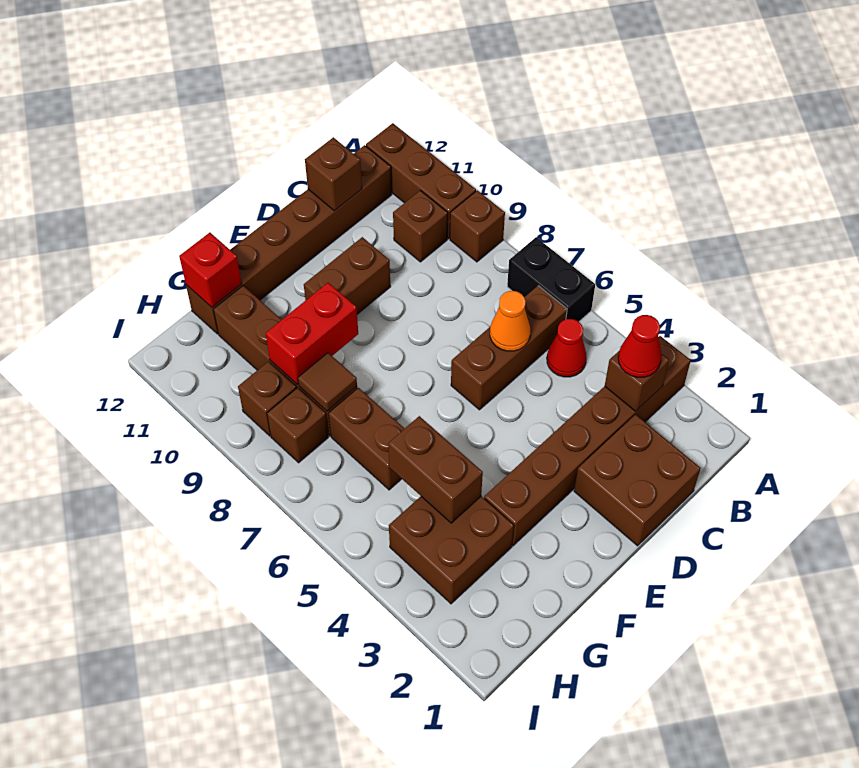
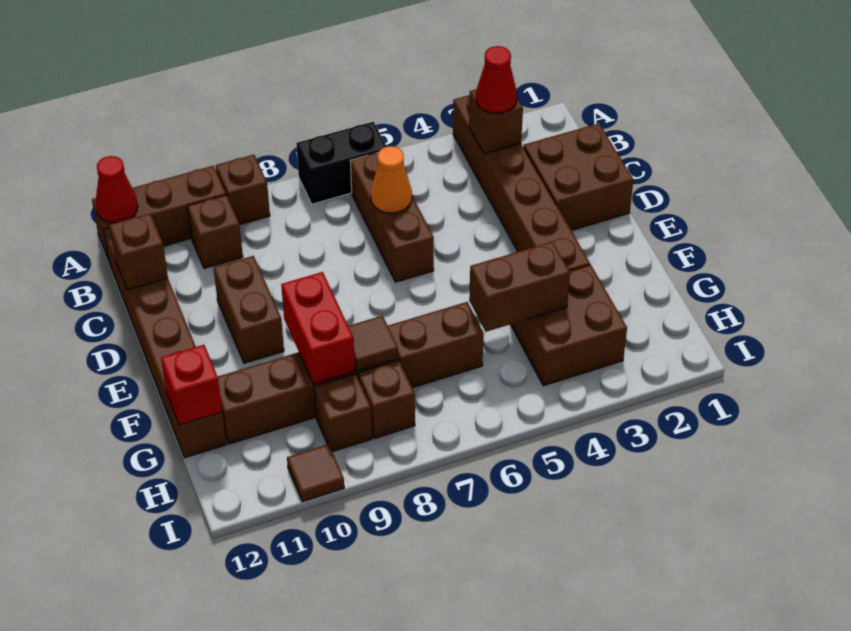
red cone B5 level 1 -> red cone A12 level 2
none -> brown tile I10 level 1

